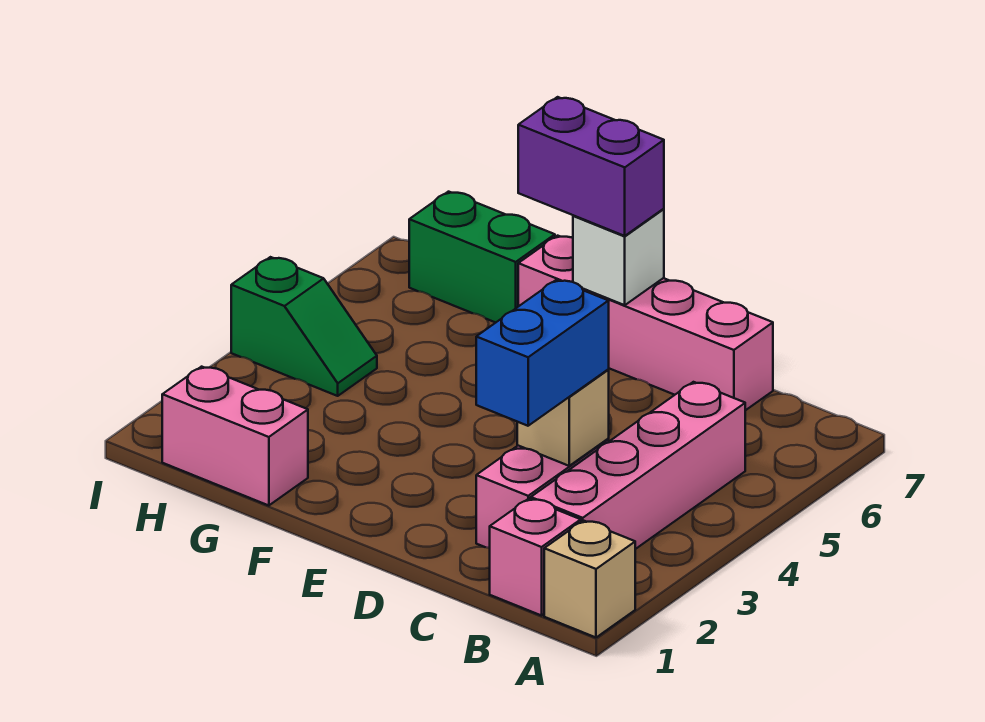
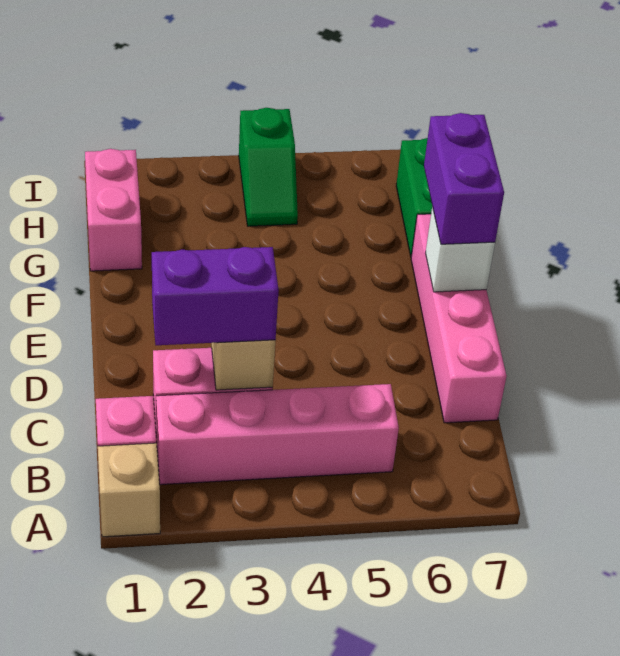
blue brick C2:C3 level 3 -> purple brick C2:C3 level 3

